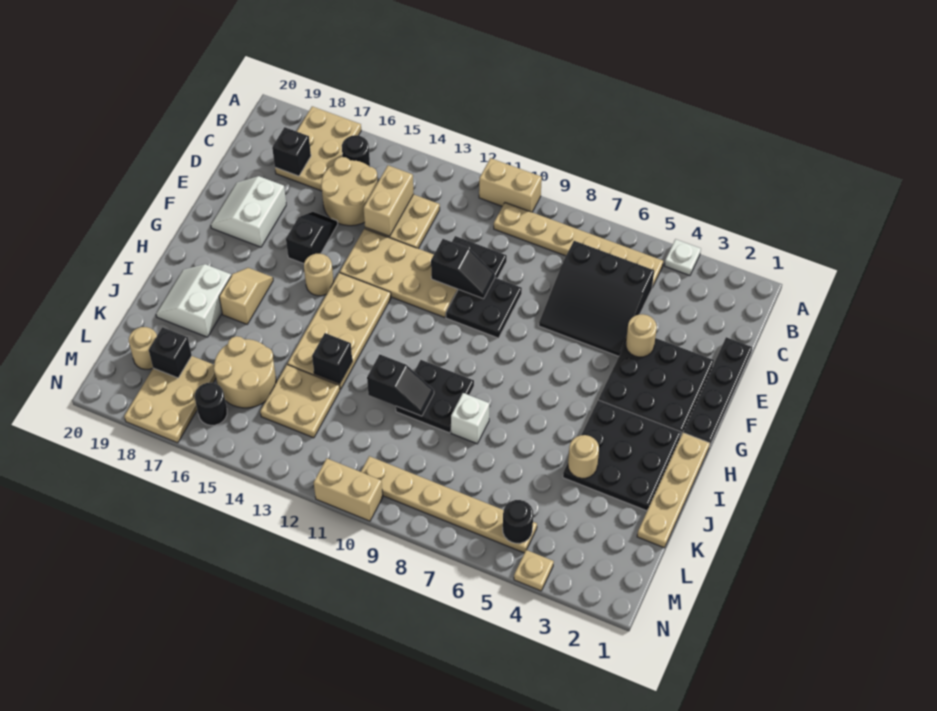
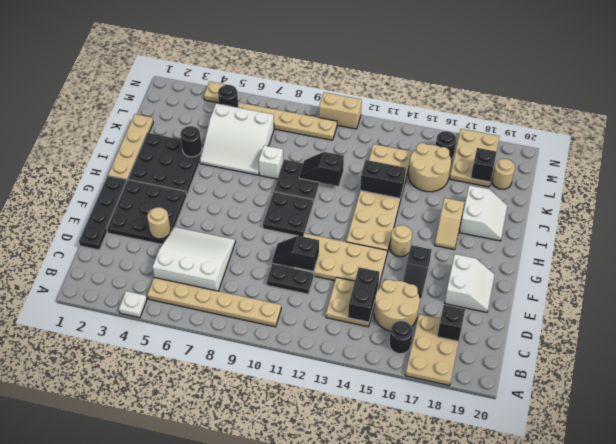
tan brick A10:A11 level 1 -> none
black slope C5:E7 level 1 top C -> white slope C5:E7 level 1 top C
tan brick C14:D14 level 2 -> black brick C14:D14 level 2
black plate E9:F10 level 1 -> black plate G9:H10 level 1
tan round brick J4 level 2 -> black round brick J4 level 2
none -> white slope J5:L7 level 1 top L
black brick J13 level 2 -> black brick J13:J14 level 2

